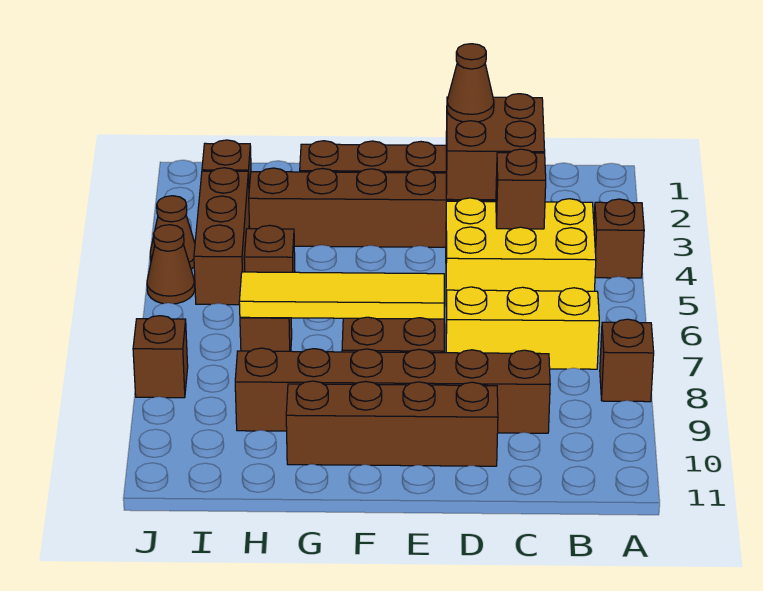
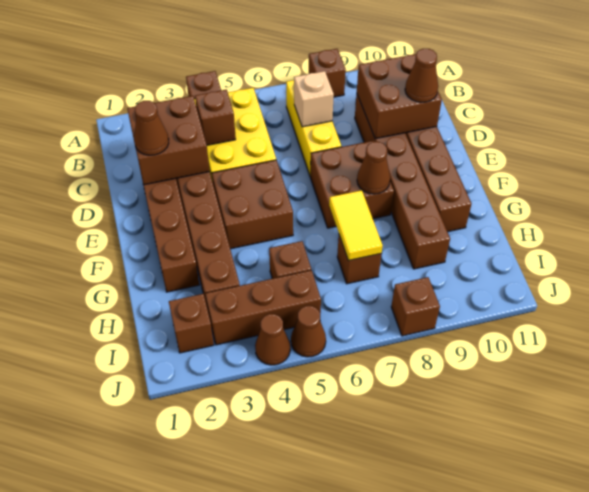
none -> tan brick C7 level 2
none -> brown brick C9:D10 level 2
none -> brown cone D10 level 3
none -> brown brick E4:F5 level 1
yellow tile E7:H7 level 2 -> yellow tile G7:H7 level 2
none -> brown cone F8 level 2

